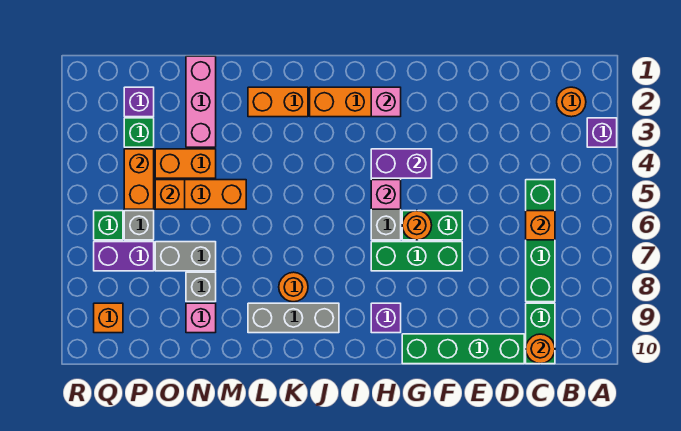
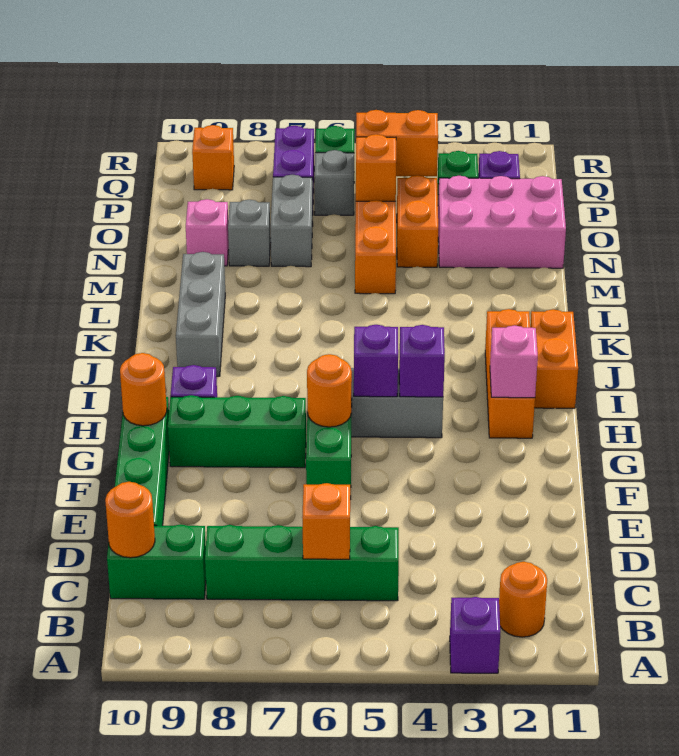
green brick F7:H7 level 1 -> green brick G7:G9 level 1
purple brick G4:H4 level 2 -> purple brick H4 level 2
pink brick H5 level 2 -> purple brick H5 level 2
orange brick K2:L2 level 1 -> orange brick I1:J1 level 1
orange round brick K8 level 1 -> orange round brick G10 level 2
pink brick N1:N3 level 1 -> pink brick N1:O3 level 1

